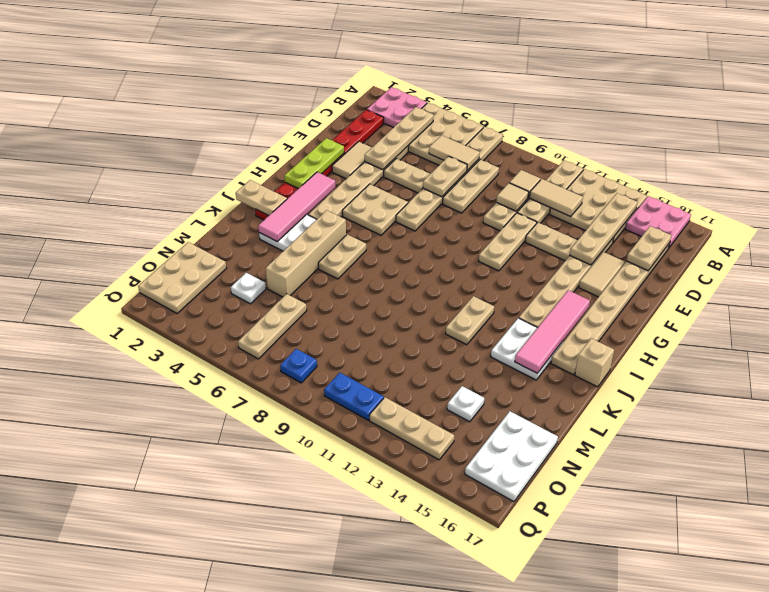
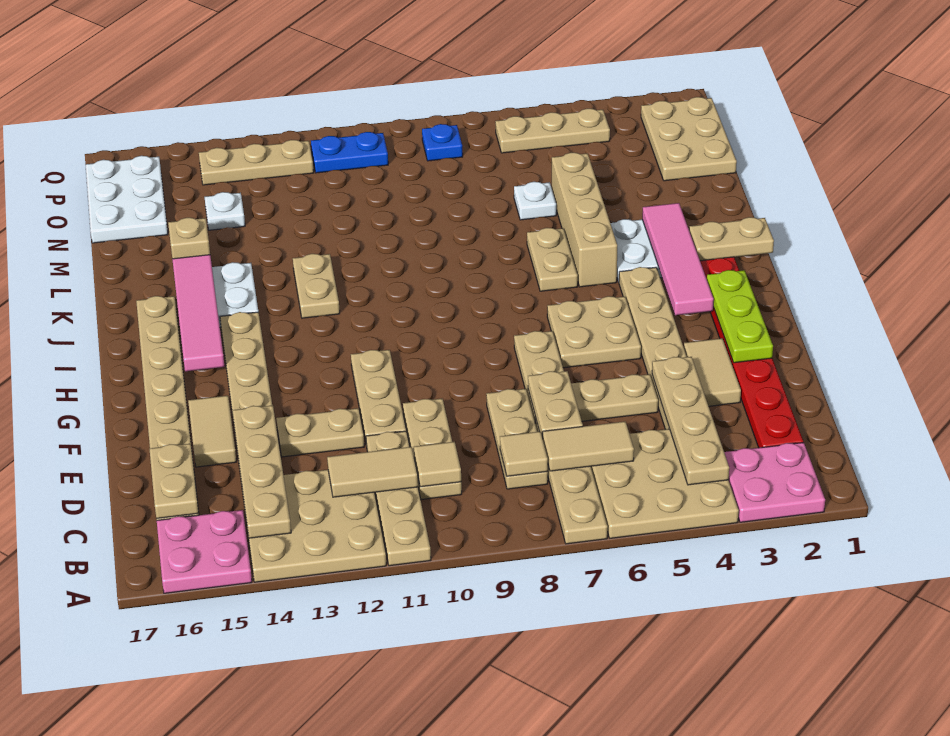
tan tile D10 level 2 -> tan tile C8 level 2
tan brick J17 level 1 -> tan brick L15 level 1
white plate N4 level 1 -> white plate M6 level 1
tan plate N6:P6 level 1 -> tan plate P4:P6 level 1

